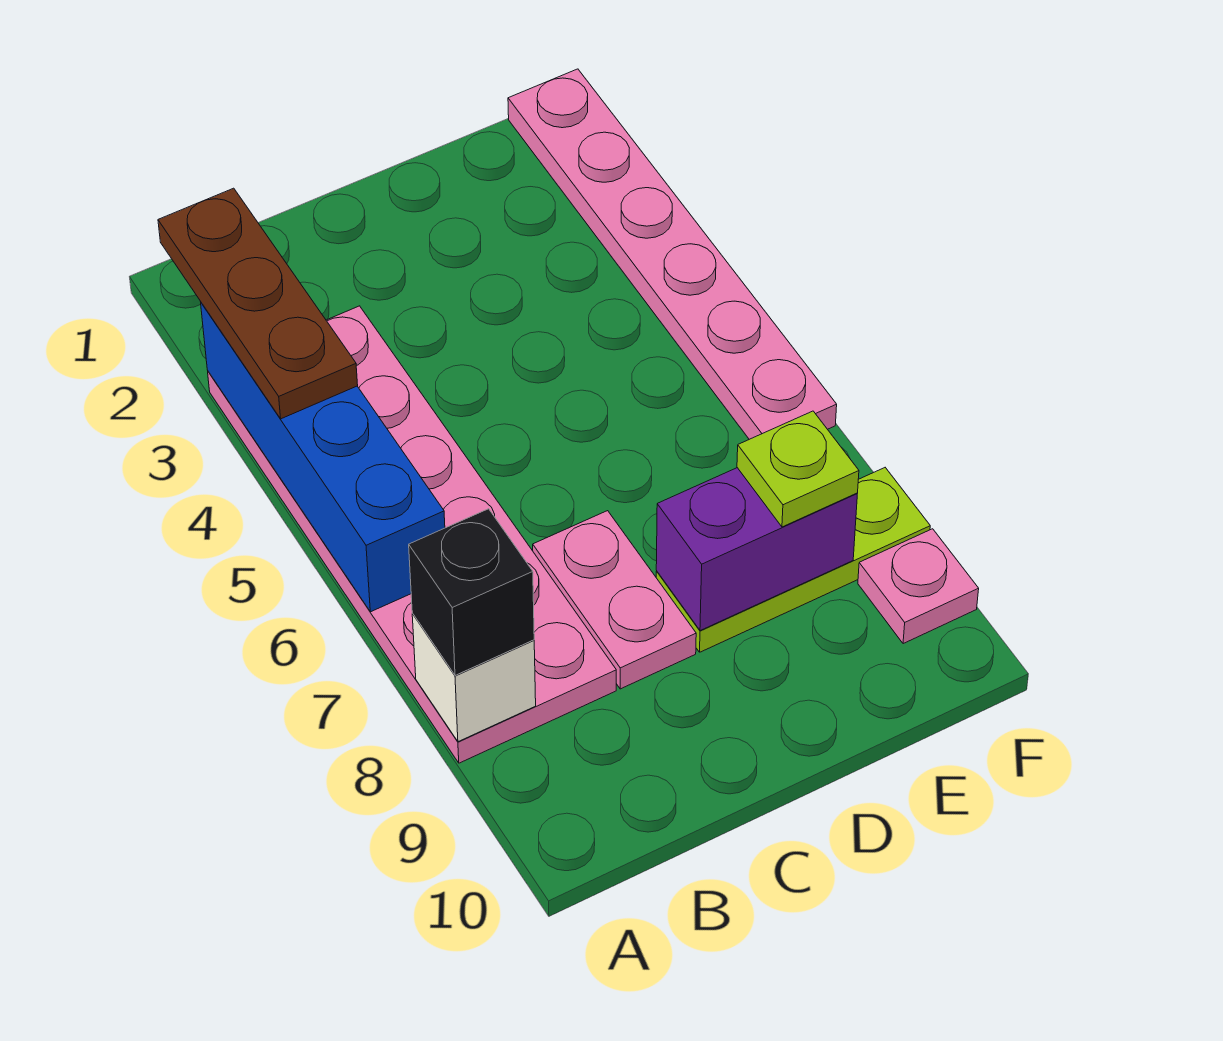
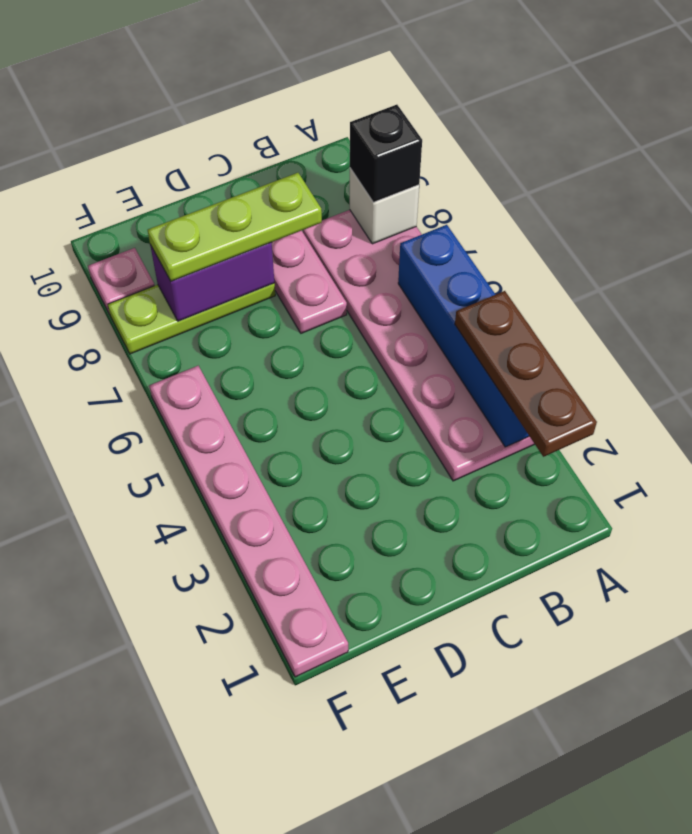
lime plate E8 level 3 -> lime plate C8:E8 level 3

